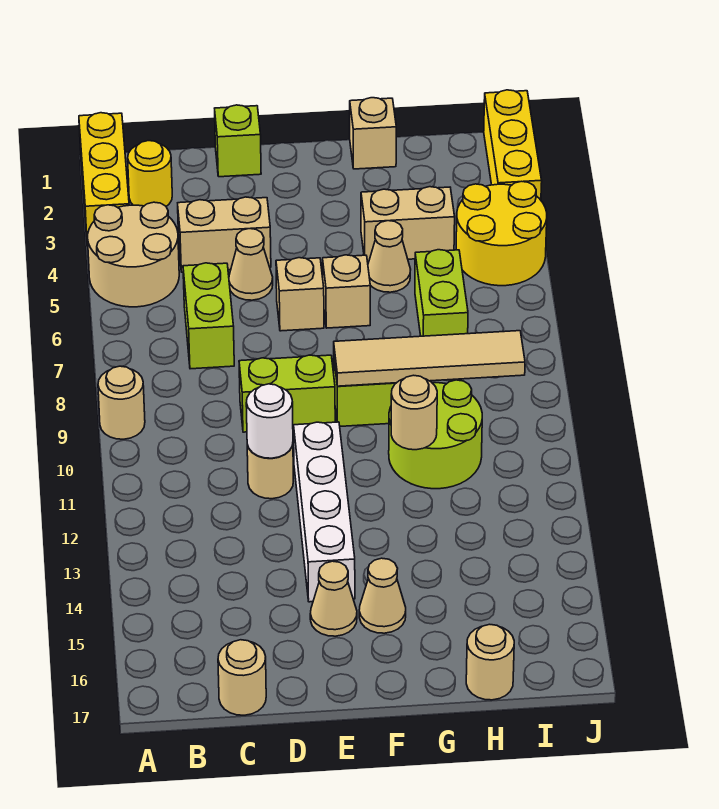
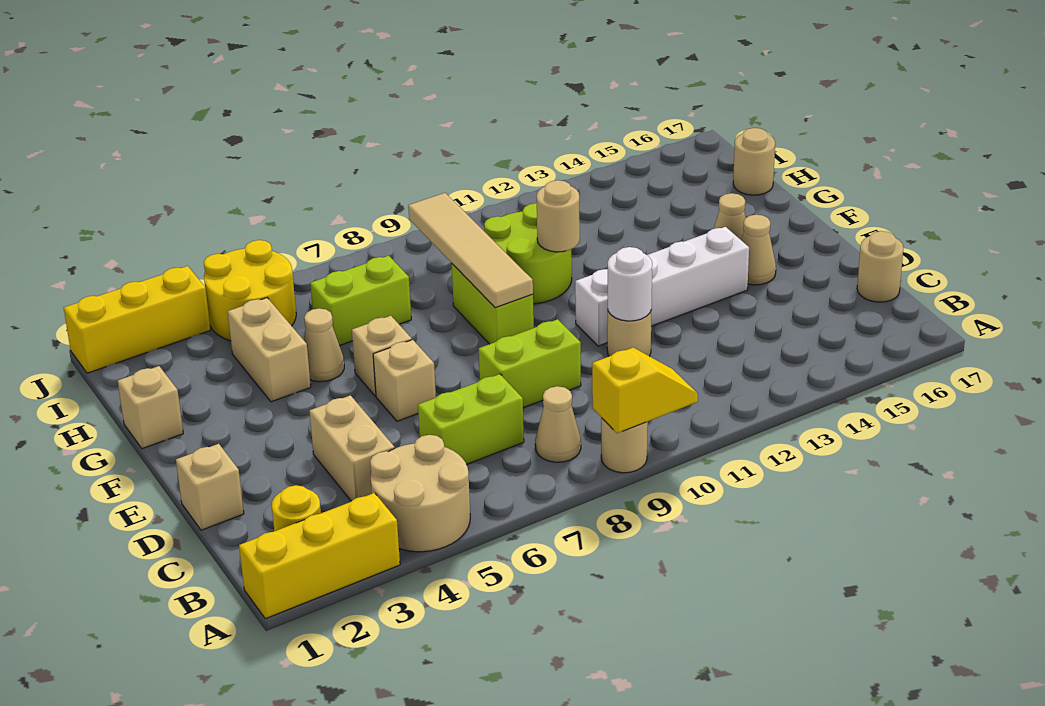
none -> yellow slope A9:A10 level 2 top 9
lime brick D1 level 1 -> tan brick D1 level 1
tan cone D5 level 1 -> tan cone B8 level 1
lime brick D9:E9 level 1 -> lime brick D8:D9 level 1

